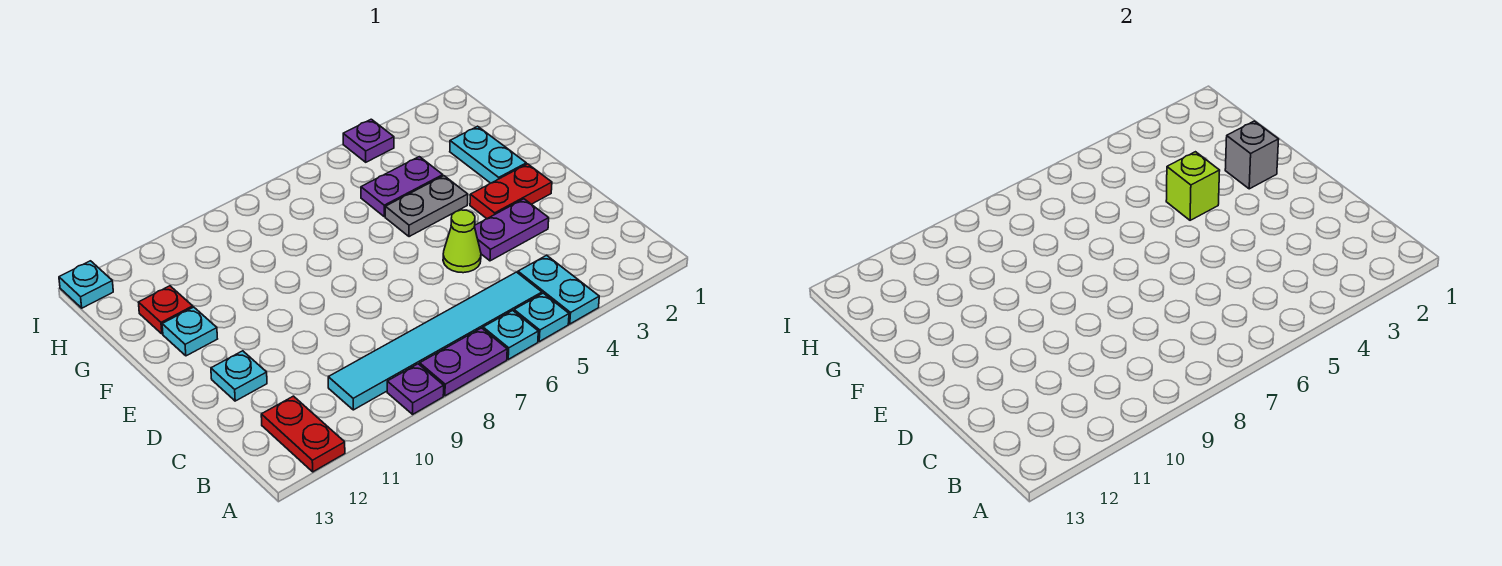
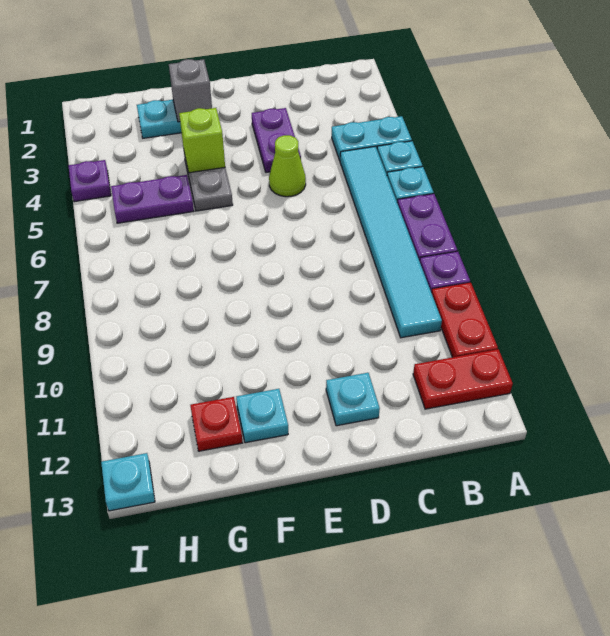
red plate E2:E3 level 1 -> red plate A10:A11 level 1
purple plate G4:G5 level 1 -> purple plate G5:H5 level 1

